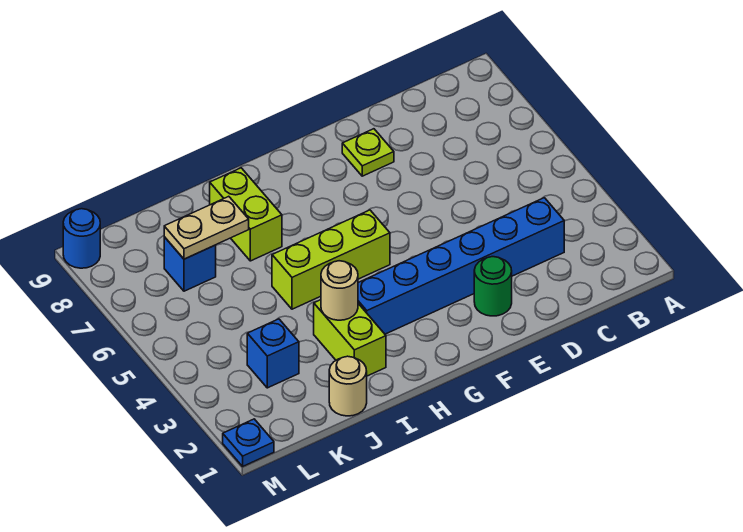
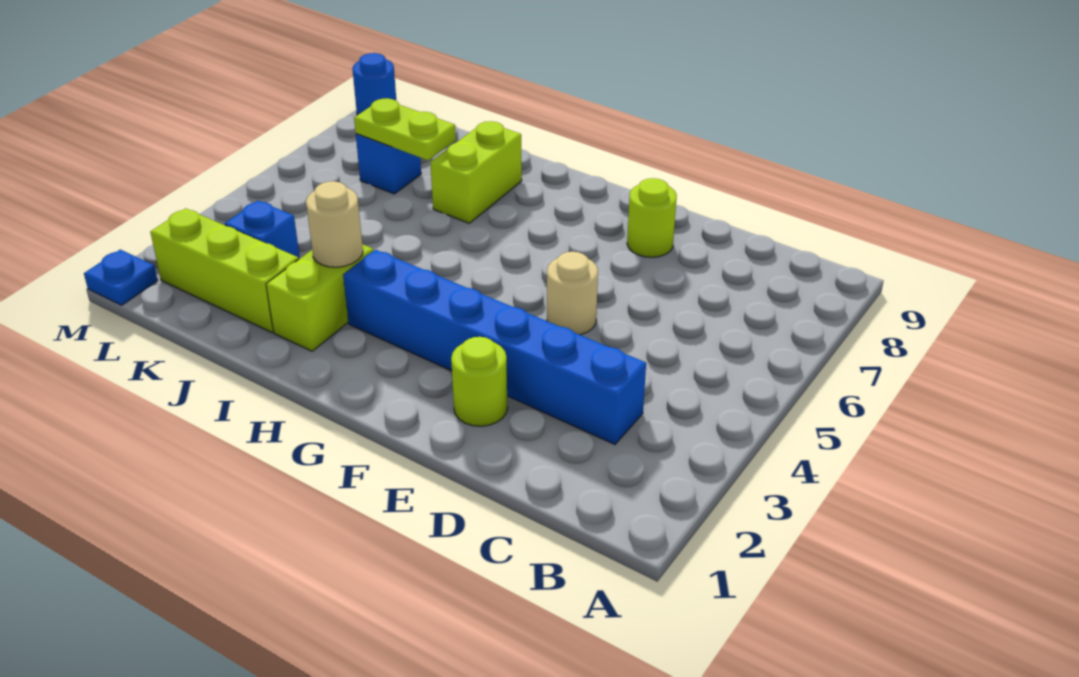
green round brick E2 level 1 -> lime round brick E2 level 1
lime plate E8 level 1 -> lime round brick E8 level 1
lime brick G5:I5 level 1 -> lime brick J2:L2 level 1
tan round brick J1 level 1 -> tan round brick E5 level 1
tan plate J7:K7 level 2 -> lime plate J7:K7 level 2

